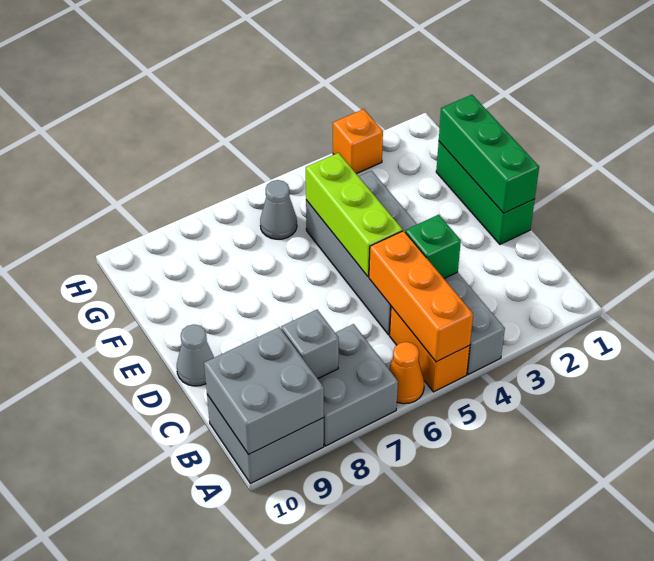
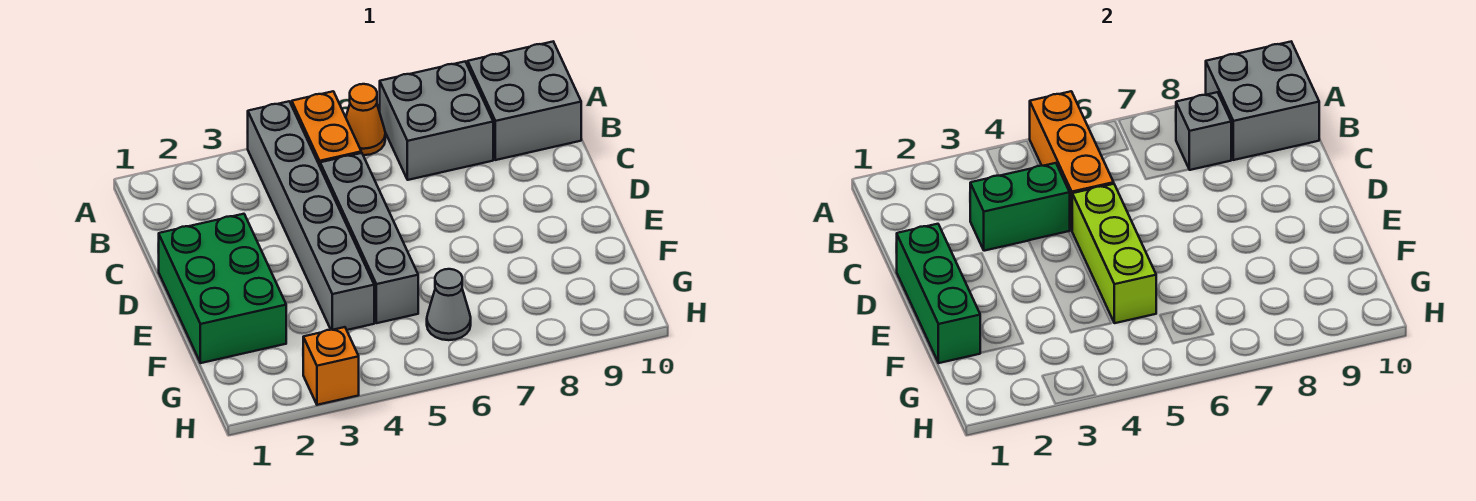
green brick C4 level 2 -> green brick C3:C4 level 2
green brick D1:F1 level 1 -> green brick D1:F2 level 1
grey cone D10 level 1 -> none

